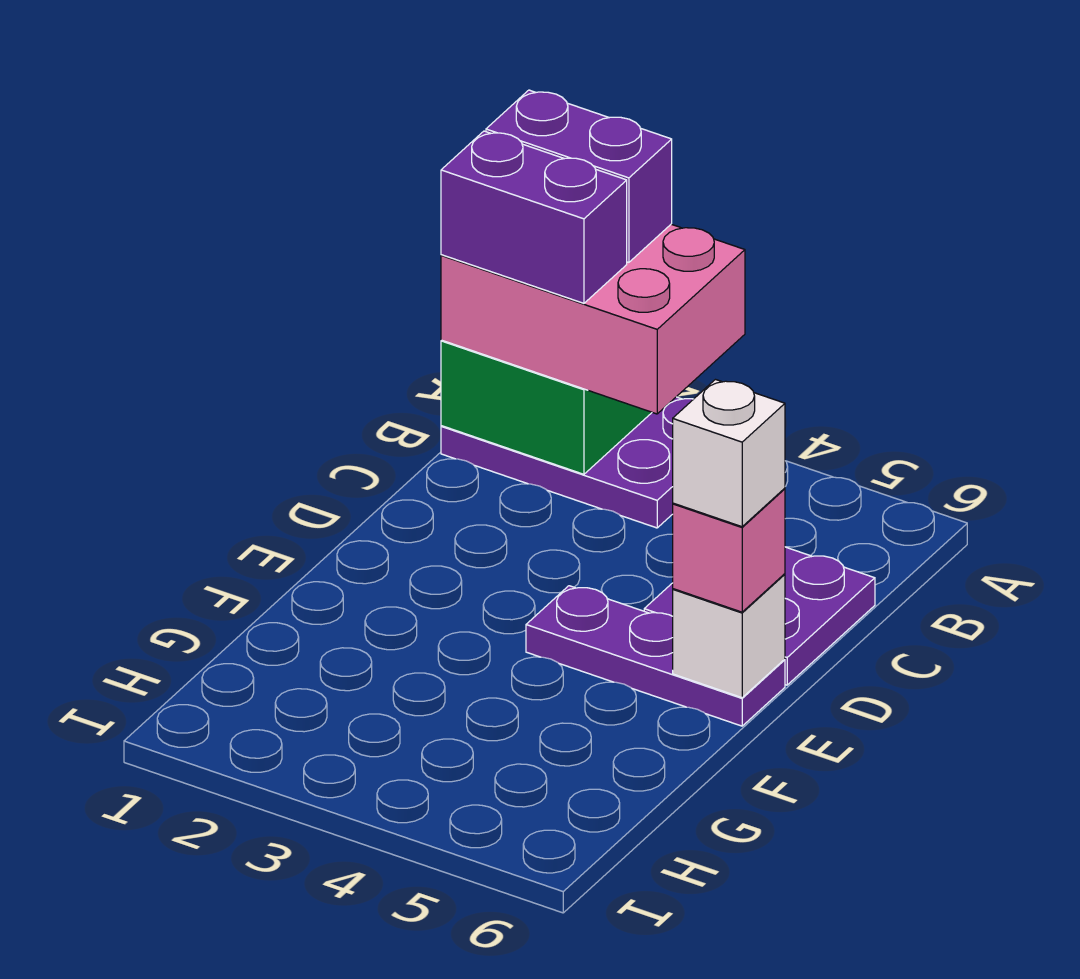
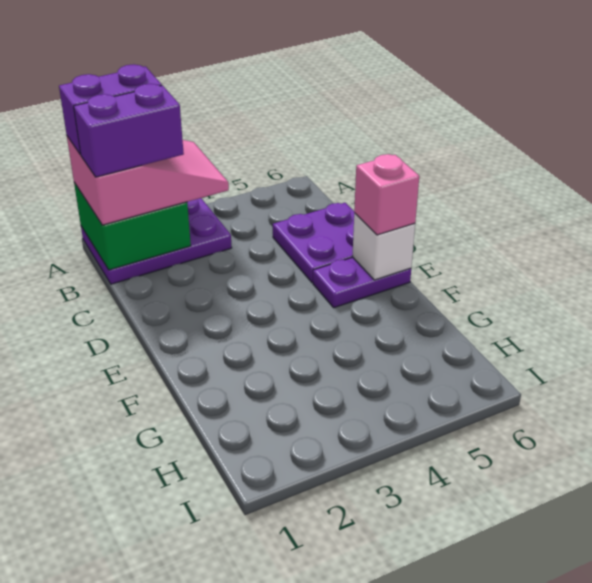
pink brick A1:B3 level 3 -> pink slope A1:B3 level 3 top 1
purple plate E4:E6 level 1 -> purple plate E5:E6 level 1
white brick E6 level 4 -> none

